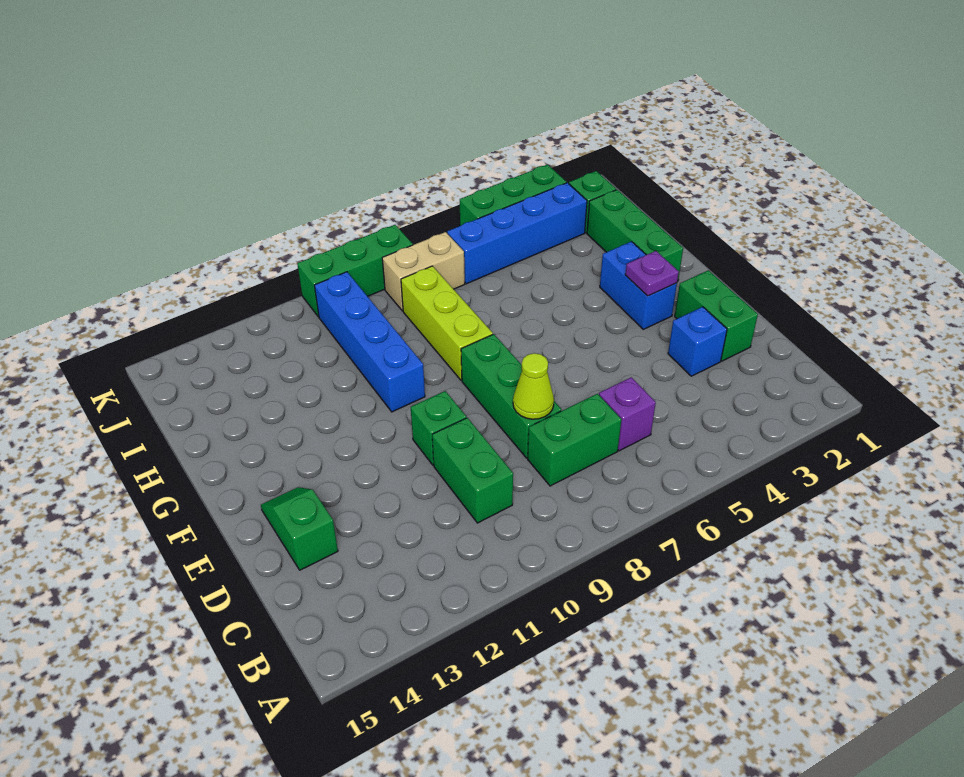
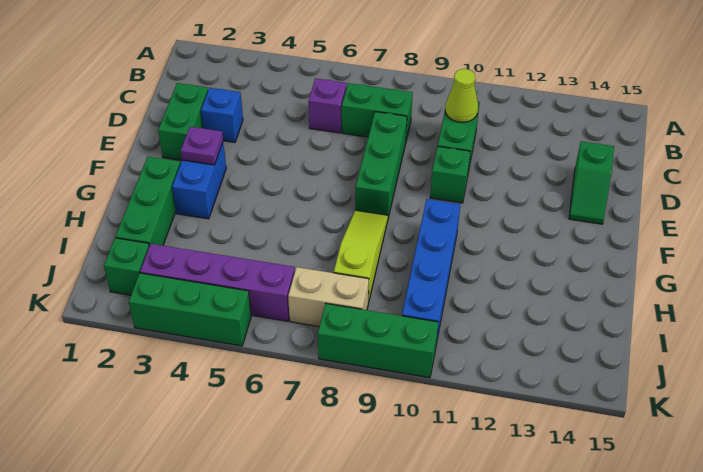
lime cone D8 level 2 -> lime cone C10 level 2
lime brick G8:I8 level 1 -> lime slope G8:I8 level 1 top I
blue brick J3:J6 level 1 -> purple brick J3:J6 level 1

